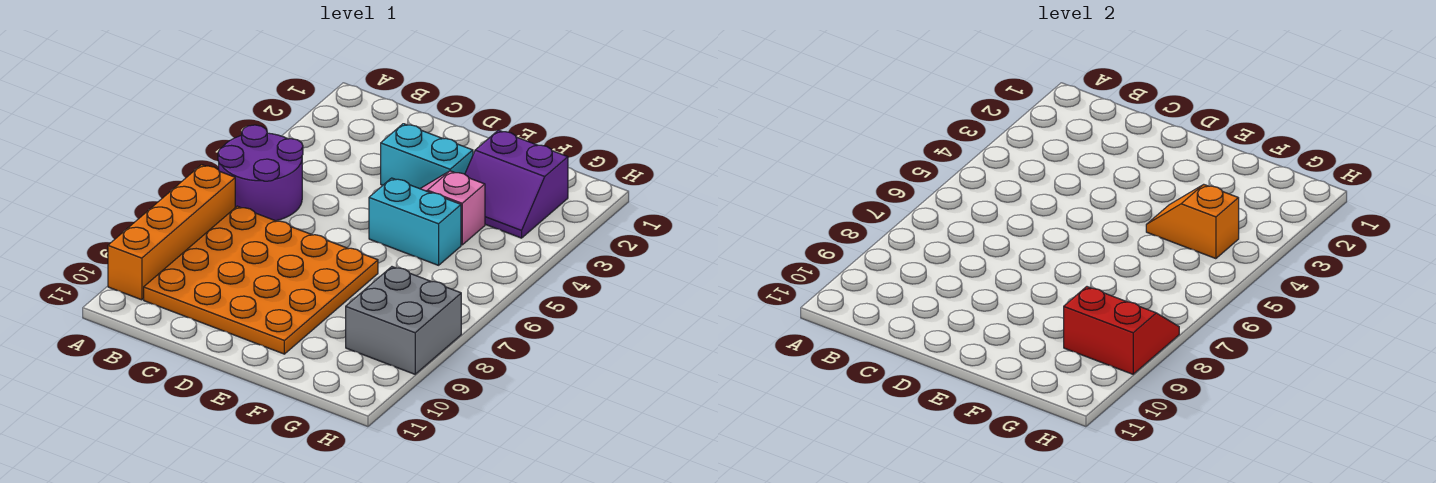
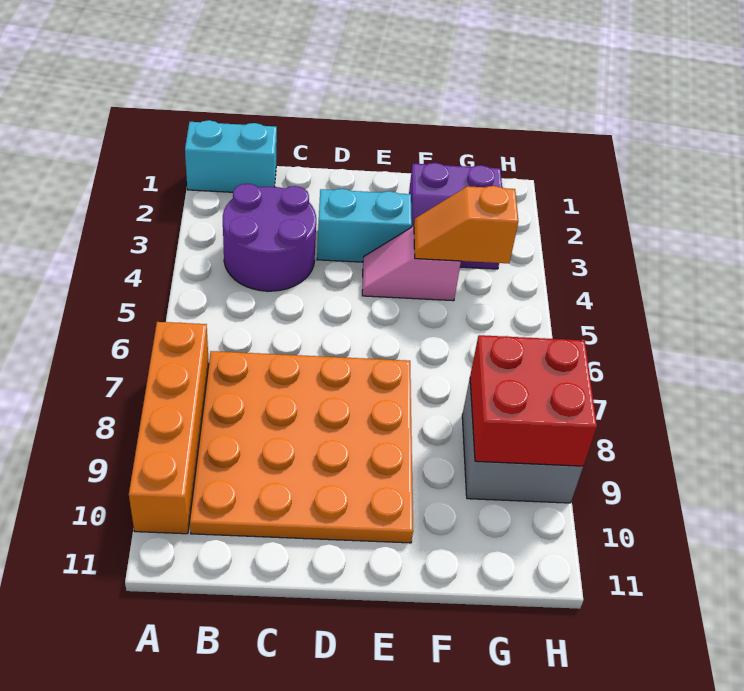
purple round brick A5:B6 level 1 -> purple round brick B3:C4 level 1
cyan brick E5:F5 level 1 -> cyan brick A1:B1 level 1
red slope G8:H9 level 2 top 9 -> red brick G8:H9 level 2

